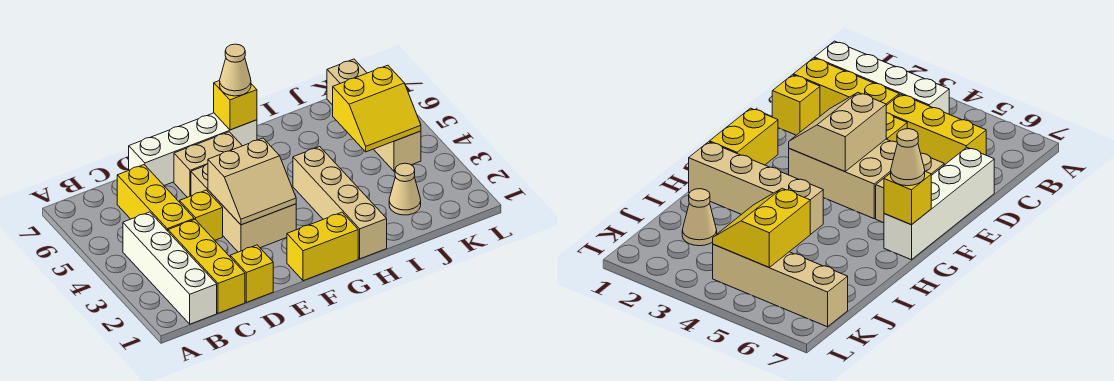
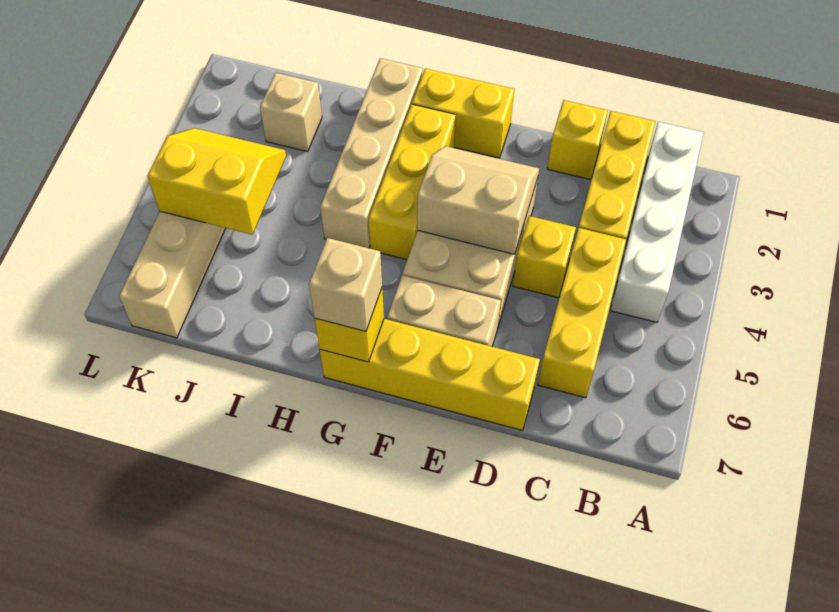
white brick D7:G7 level 1 -> yellow brick D7:G7 level 1
none -> yellow brick G2:G4 level 1
tan cone G7 level 3 -> tan brick G7 level 3
tan cone J2 level 1 -> tan brick J2 level 1

